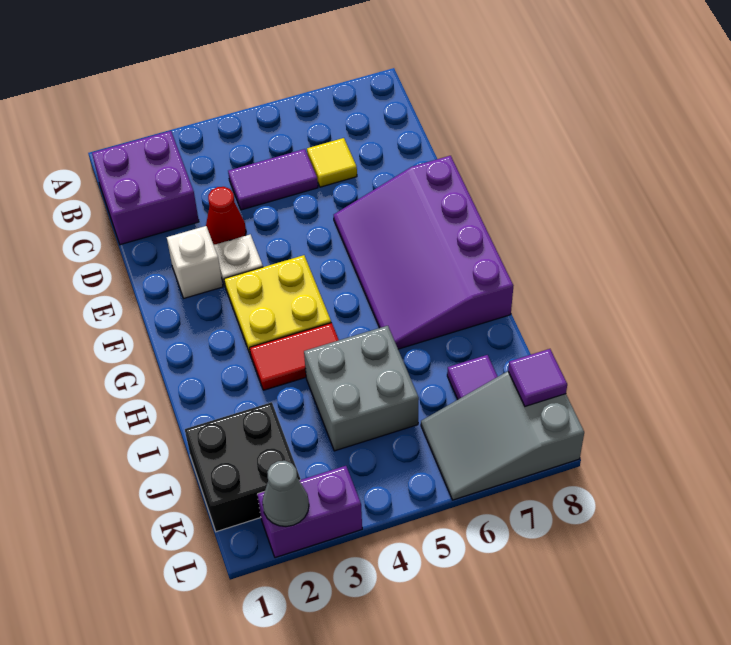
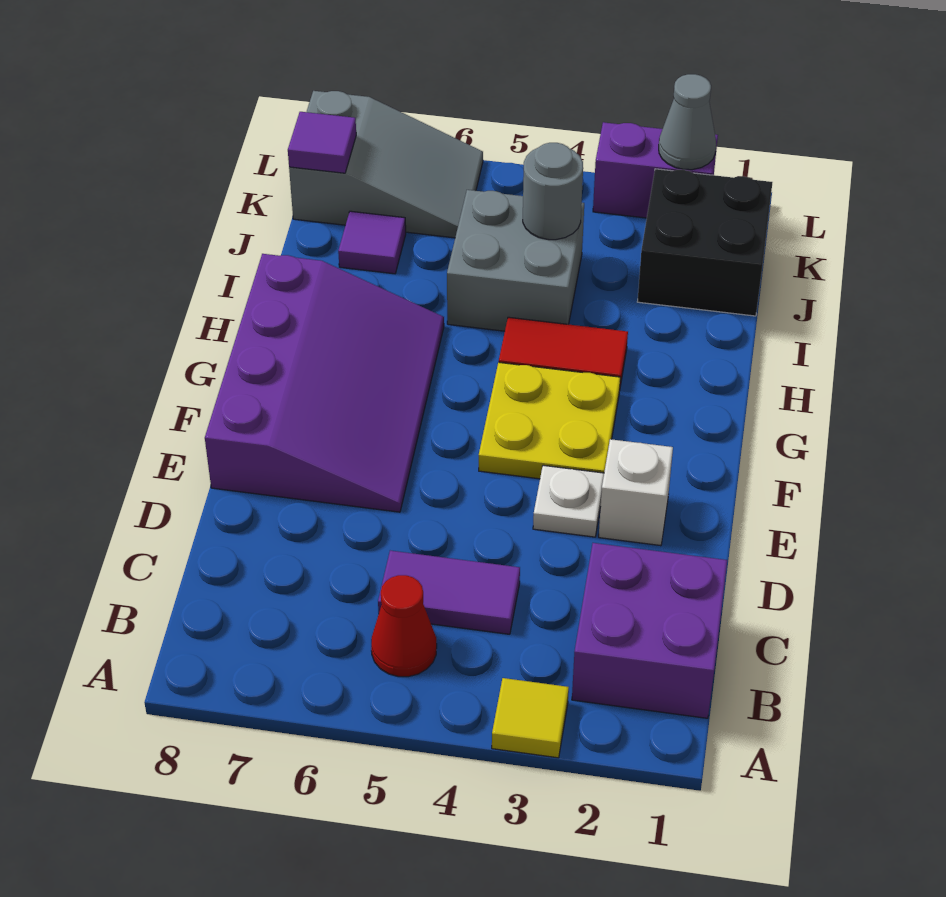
yellow tile C6 level 1 -> yellow tile A3 level 1
red cone D3 level 1 -> red cone B5 level 1
none -> grey round brick J4 level 2

